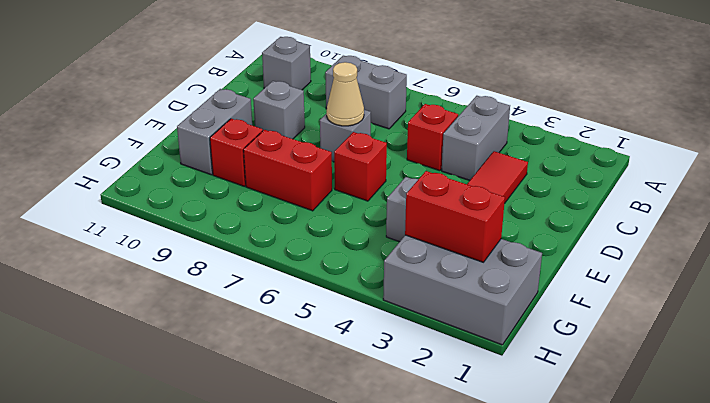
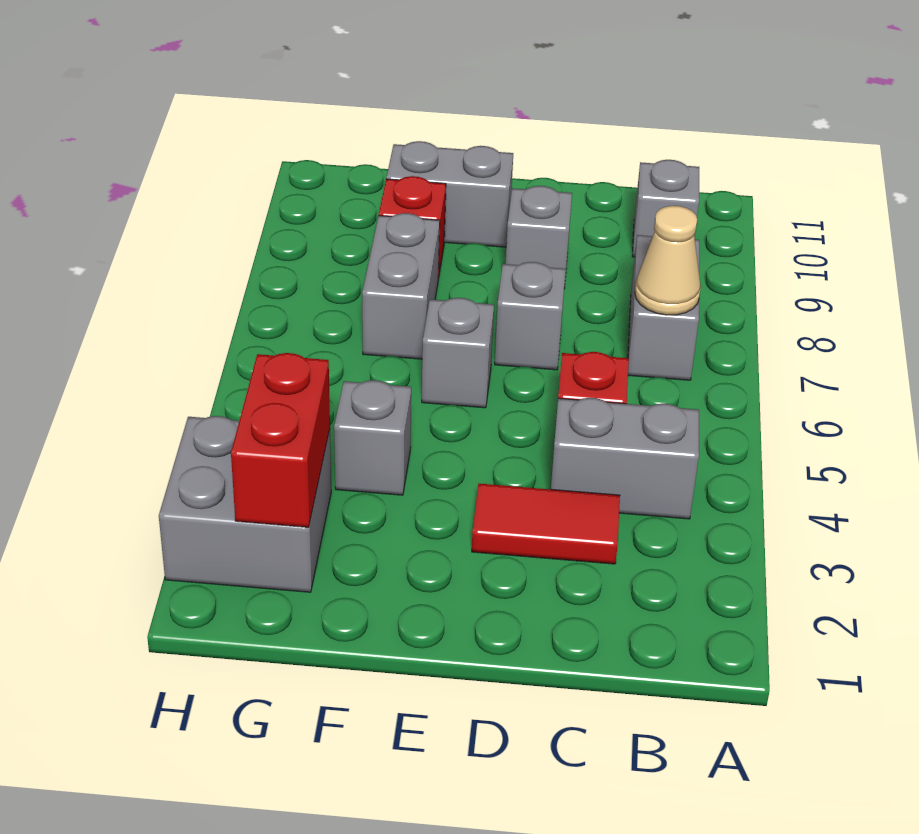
tan cone D7 level 2 -> tan cone B7 level 2
red brick E6 level 1 -> grey brick E6 level 1
red brick F7:F8 level 1 -> grey brick F7:F8 level 1
grey brick G1:H3 level 1 -> grey brick G2:H3 level 1

